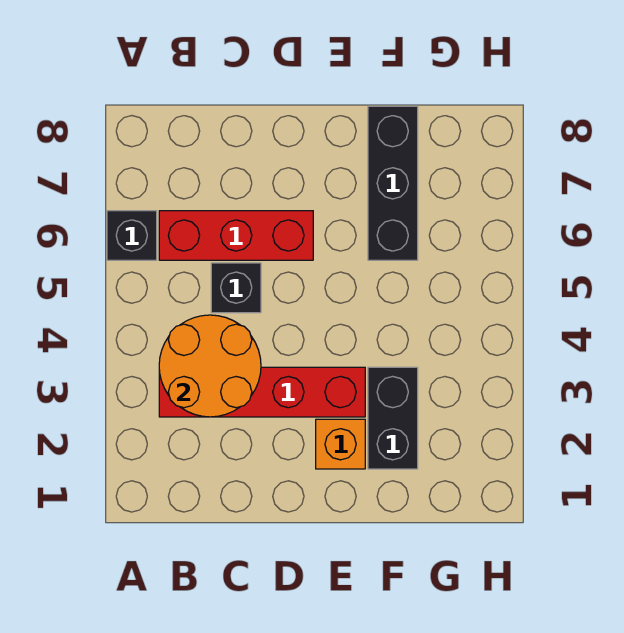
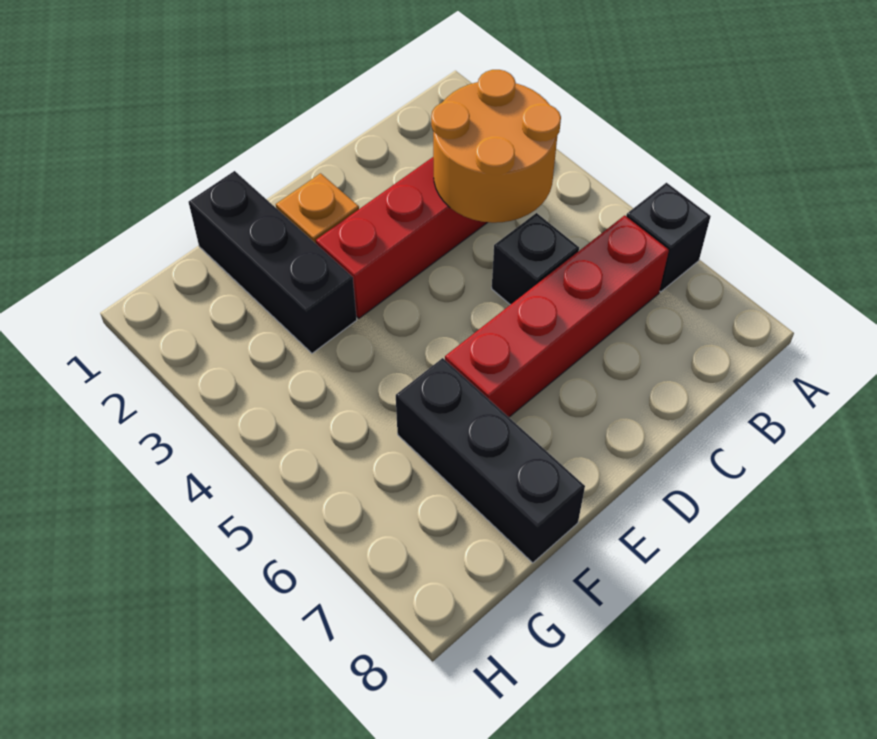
red brick B6:D6 level 1 -> red brick B6:E6 level 1
black brick F2:F3 level 1 -> black brick F1:F3 level 1

